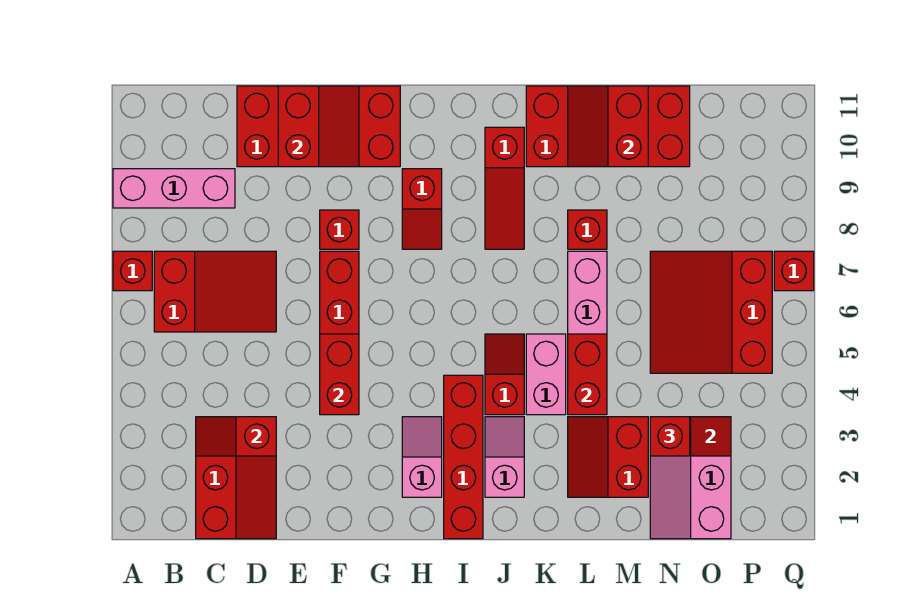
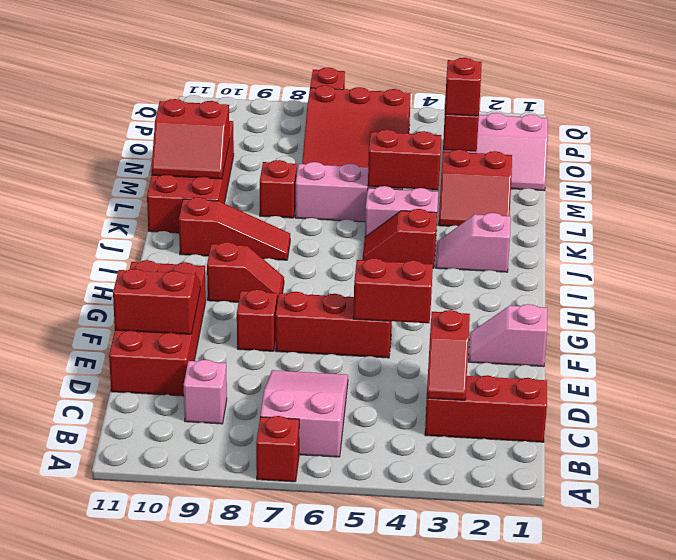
pink brick A9:C9 level 1 -> pink brick C9 level 1
red slope B6:D7 level 1 top B -> pink slope B6:D7 level 1 top B
pink slope H2:H3 level 1 top 2 -> pink slope F1:F2 level 1 top 1
red brick I1:I4 level 1 -> none

